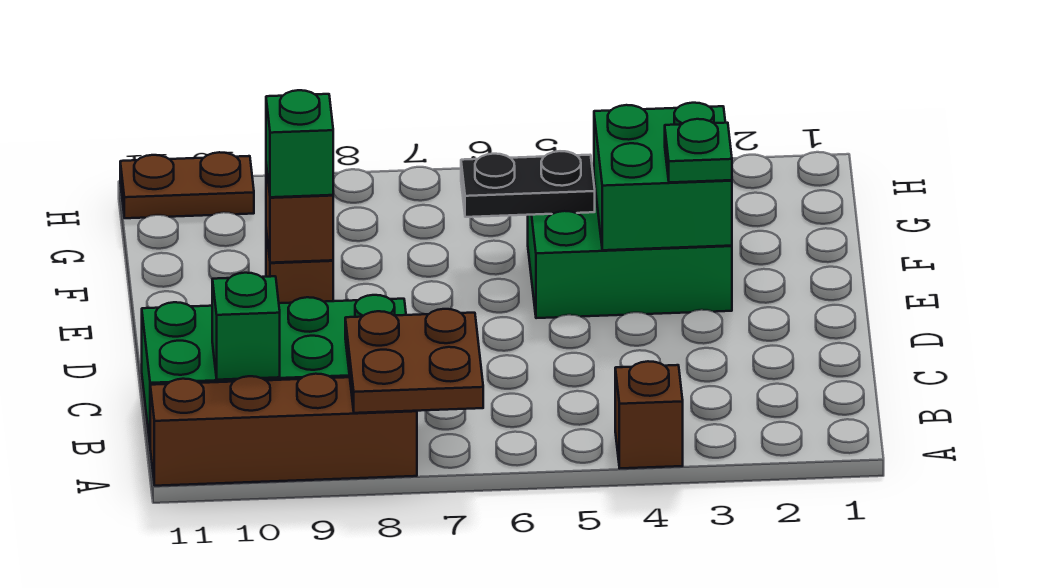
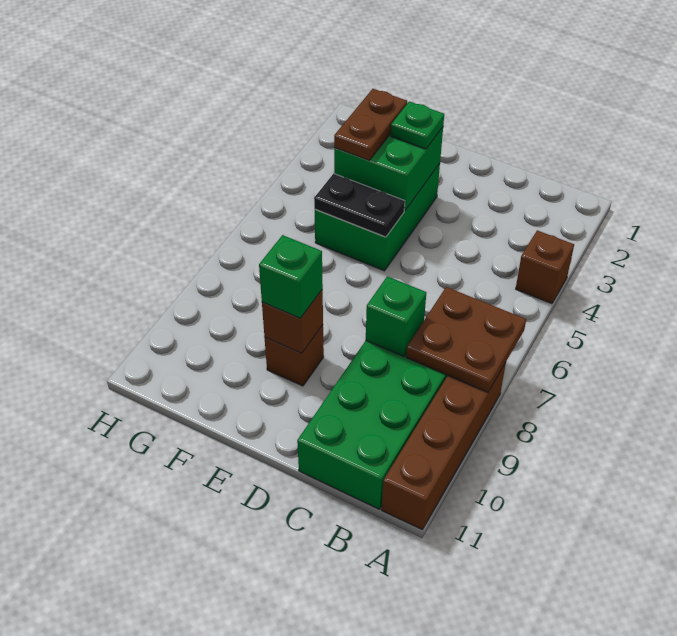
green brick B10 level 2 -> green brick C8 level 2
black plate F5:F6 level 2 -> black plate E5:F5 level 2
brown plate H10:H11 level 1 -> brown plate F3:F4 level 3

